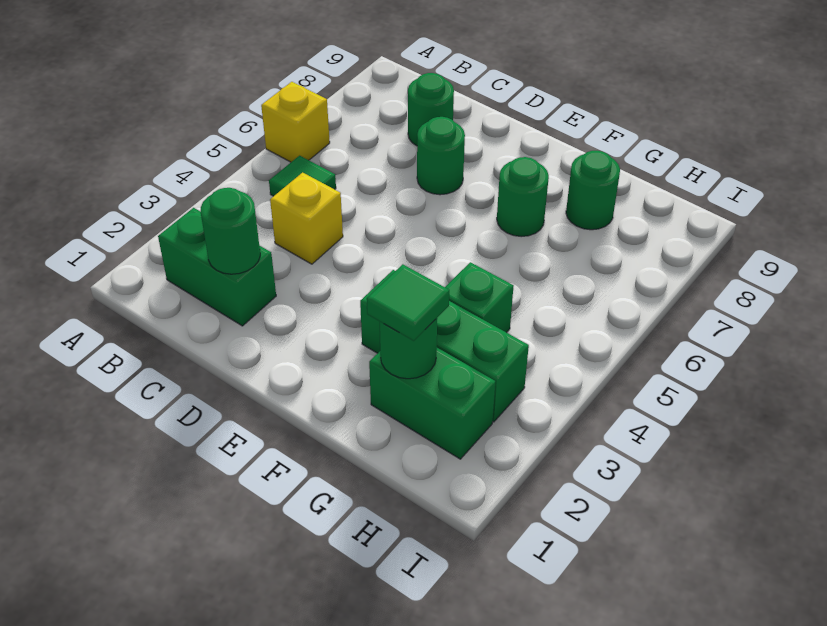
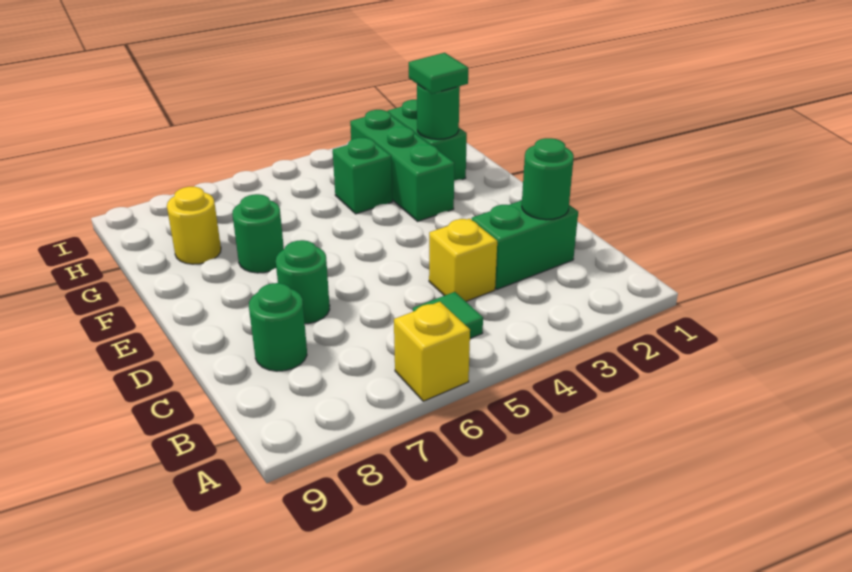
green brick B2:C2 level 1 -> green brick C2:C3 level 1
green round brick G8 level 1 -> yellow round brick G8 level 1

